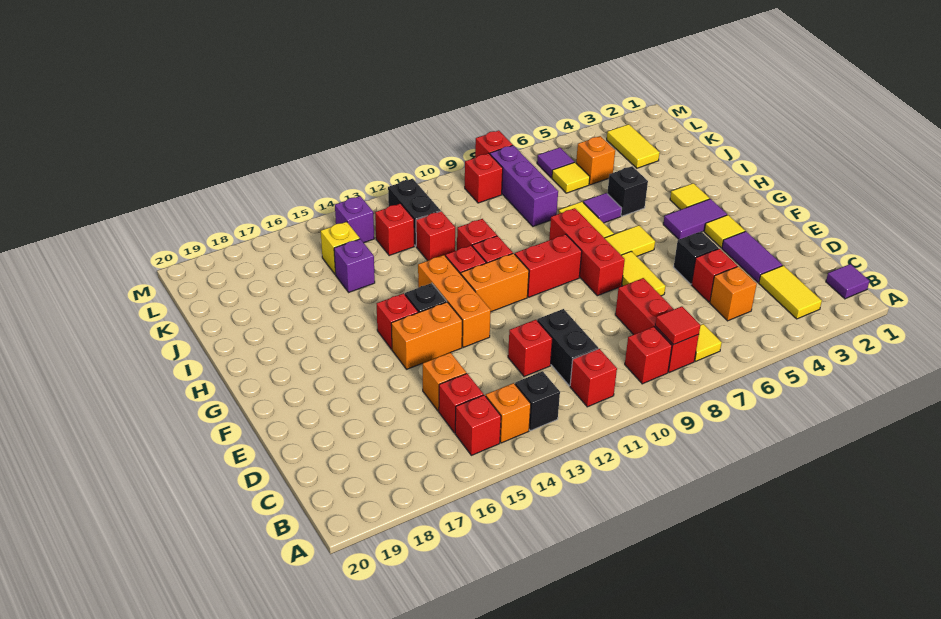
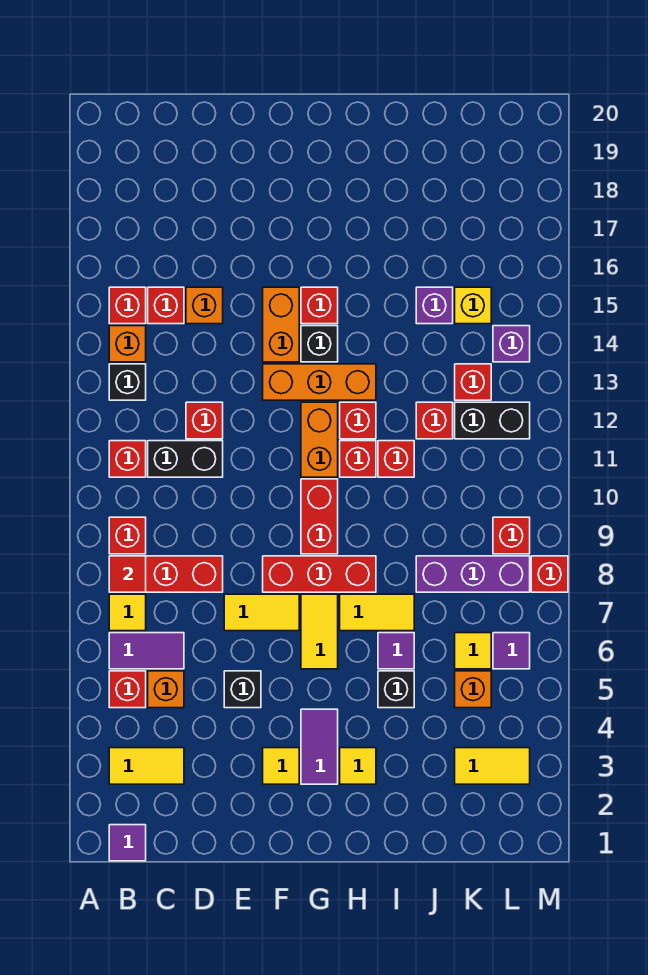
purple tile D3:E3 level 1 -> purple tile B6:C6 level 1
red brick D5 level 1 -> red brick B5 level 1

